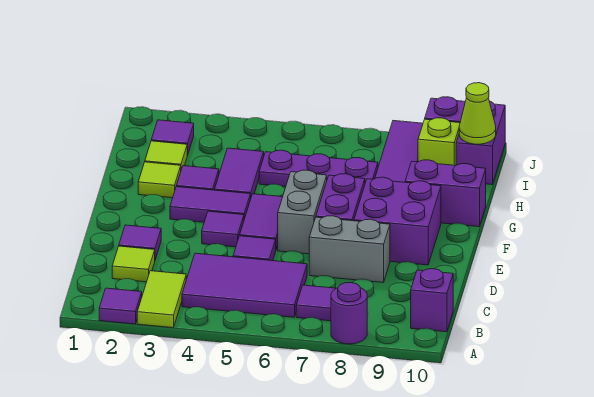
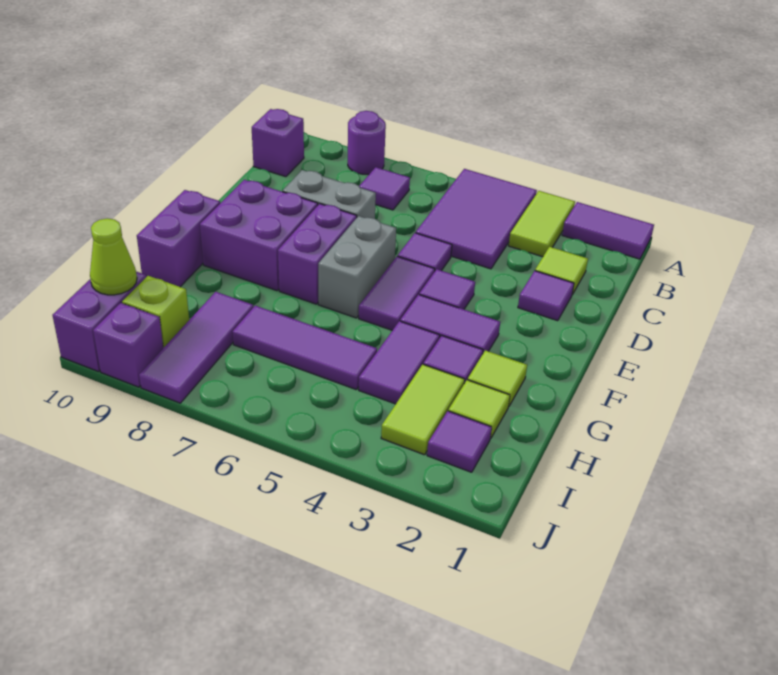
purple tile A2 level 1 -> purple tile A1:A2 level 1
purple tile B4:C6 level 1 -> purple tile A4:C5 level 1
purple brick G9:G10 level 1 -> purple brick F10:G10 level 1
none -> lime tile H3:I3 level 1
purple plate H5:H7 level 1 -> purple tile H5:H7 level 1

